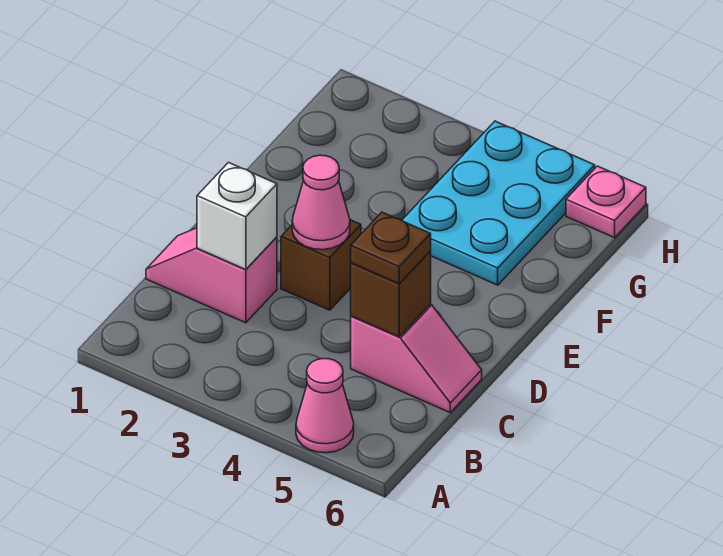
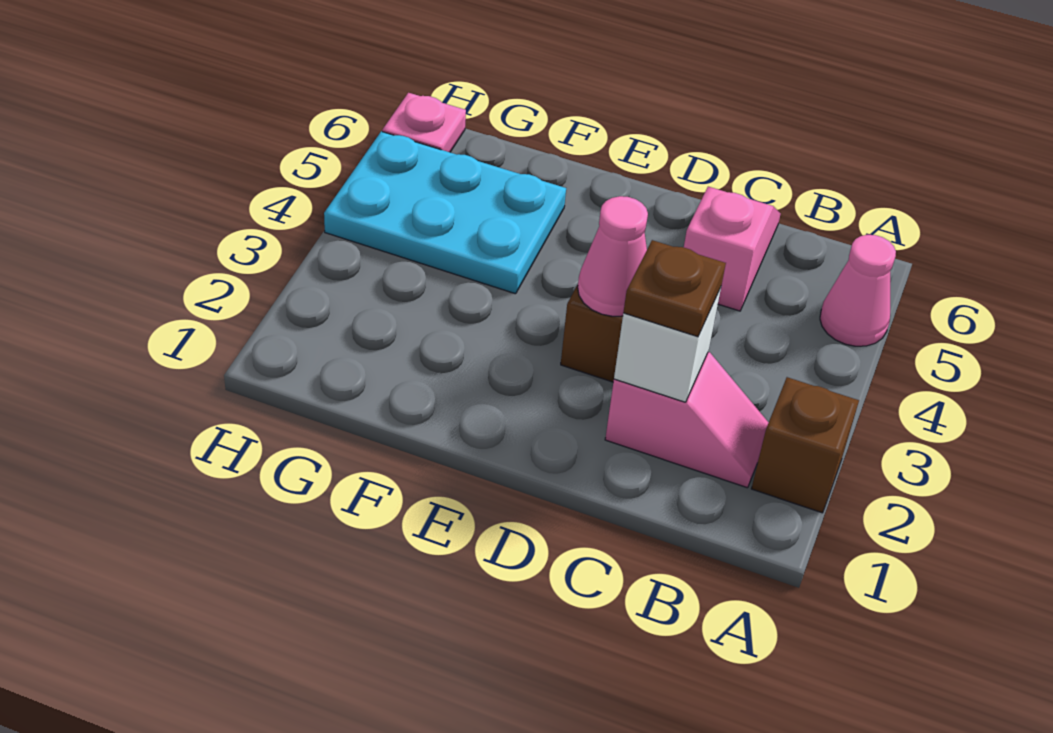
pink slope C1:C2 level 1 top 2 -> pink slope B2:C2 level 1 top C
brown brick C5 level 2 -> brown brick A2 level 1
brown plate C5 level 3 -> brown plate C2 level 3

